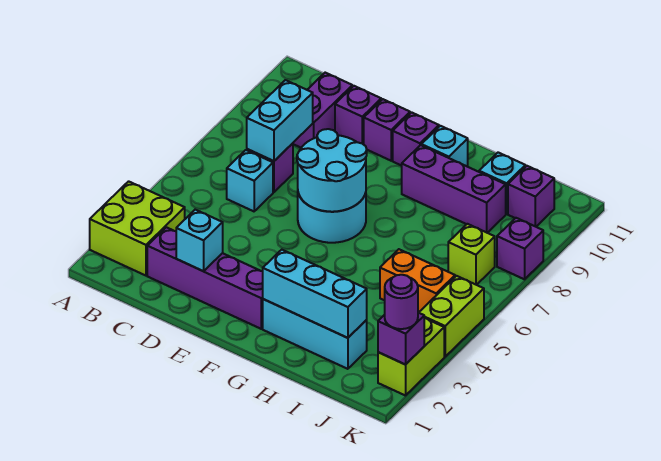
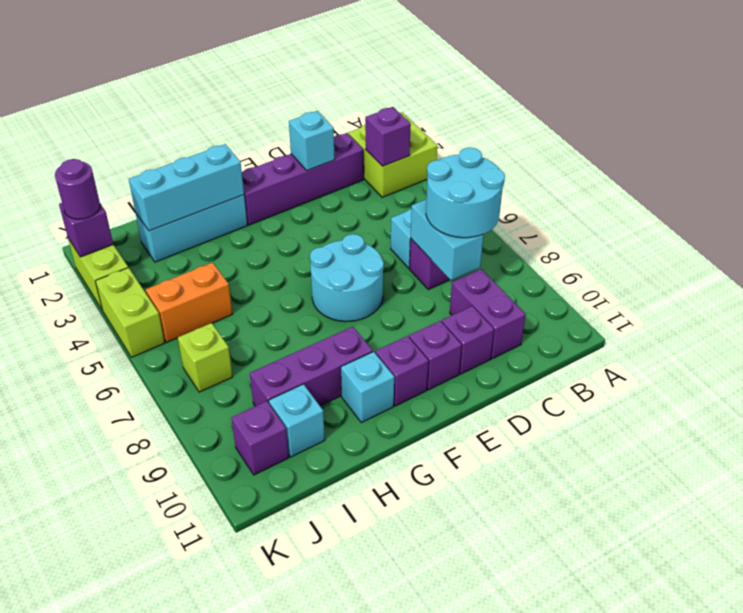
cyan round brick E6:F7 level 2 -> cyan round brick B7:C8 level 3
purple brick K8 level 1 -> purple brick B3 level 2

